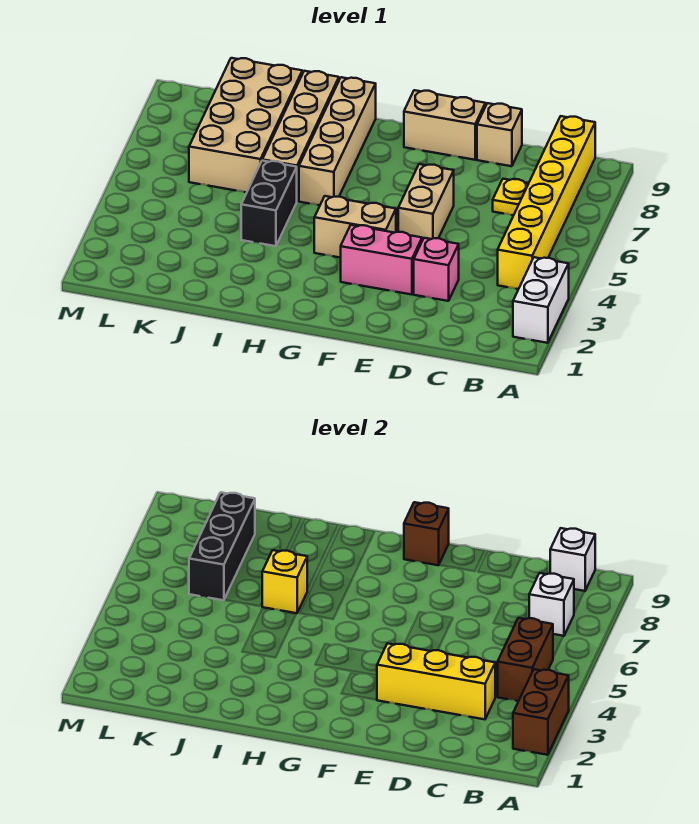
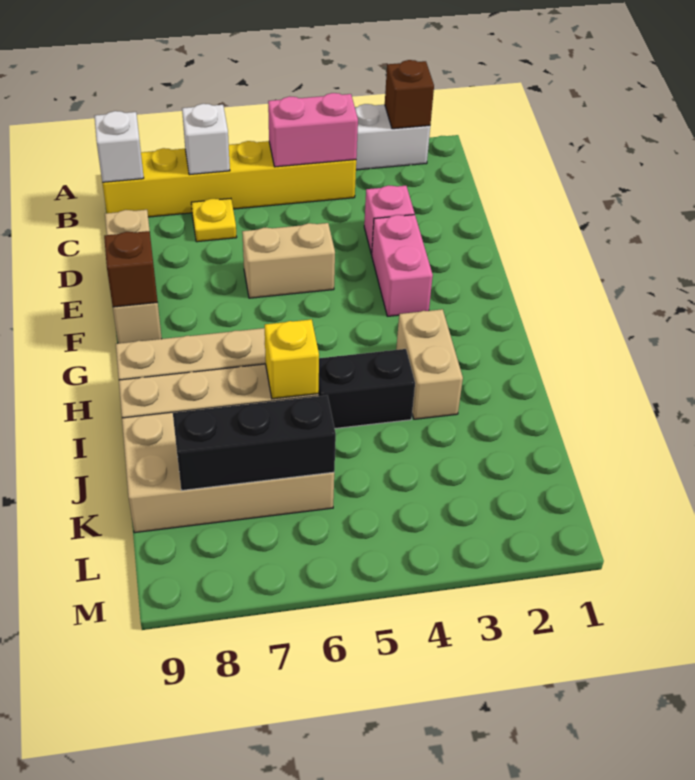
brown brick A2:A3 level 2 -> brown brick A2 level 2
brown brick B4:B5 level 2 -> pink brick B4:B5 level 2
yellow brick C3:E3 level 2 -> none
tan brick F4:G4 level 1 -> tan brick H3:I3 level 1

